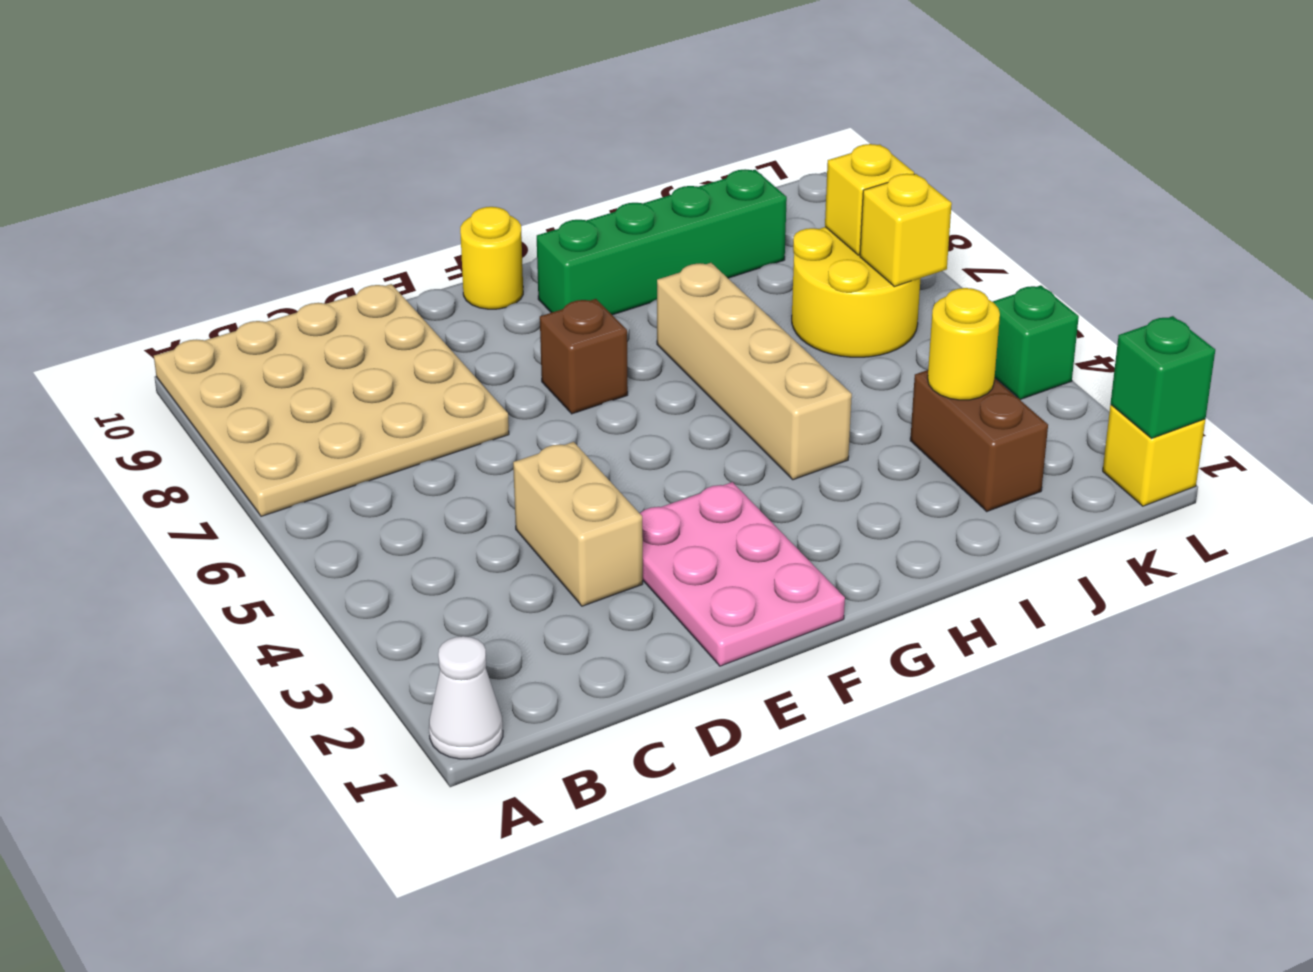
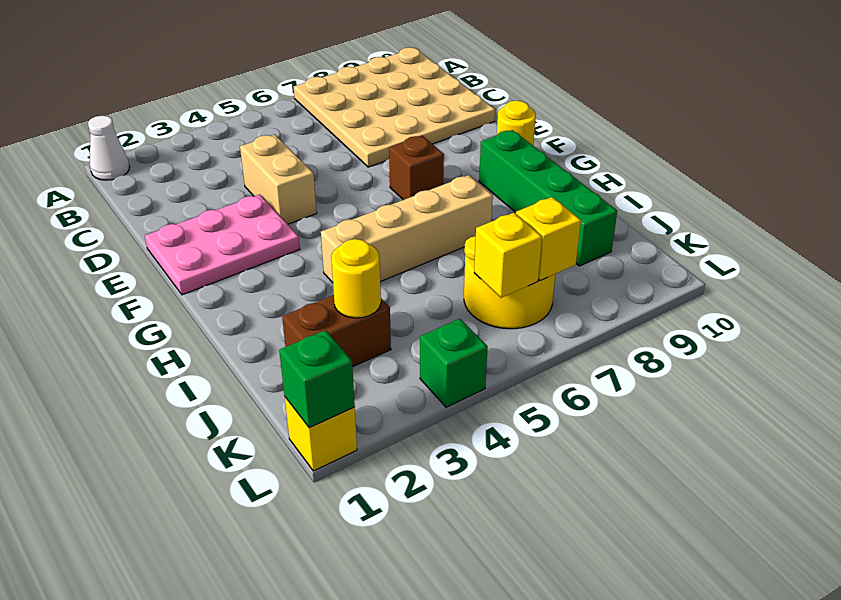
tan brick D3:D4 level 1 -> tan brick D4:E4 level 1

